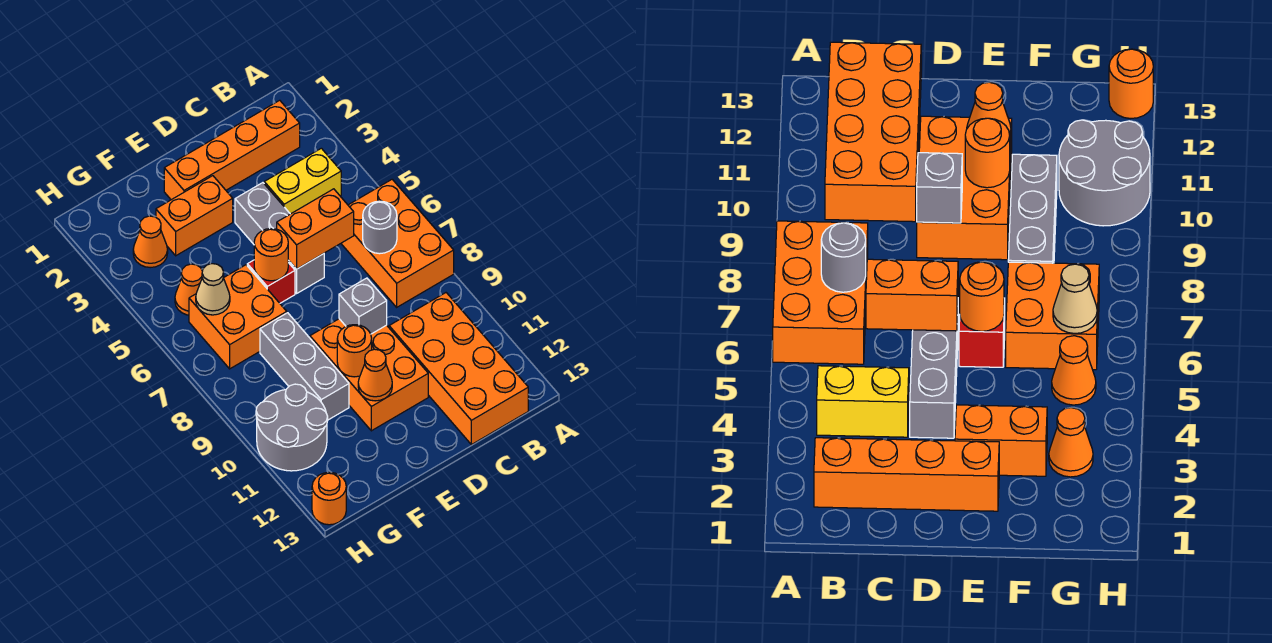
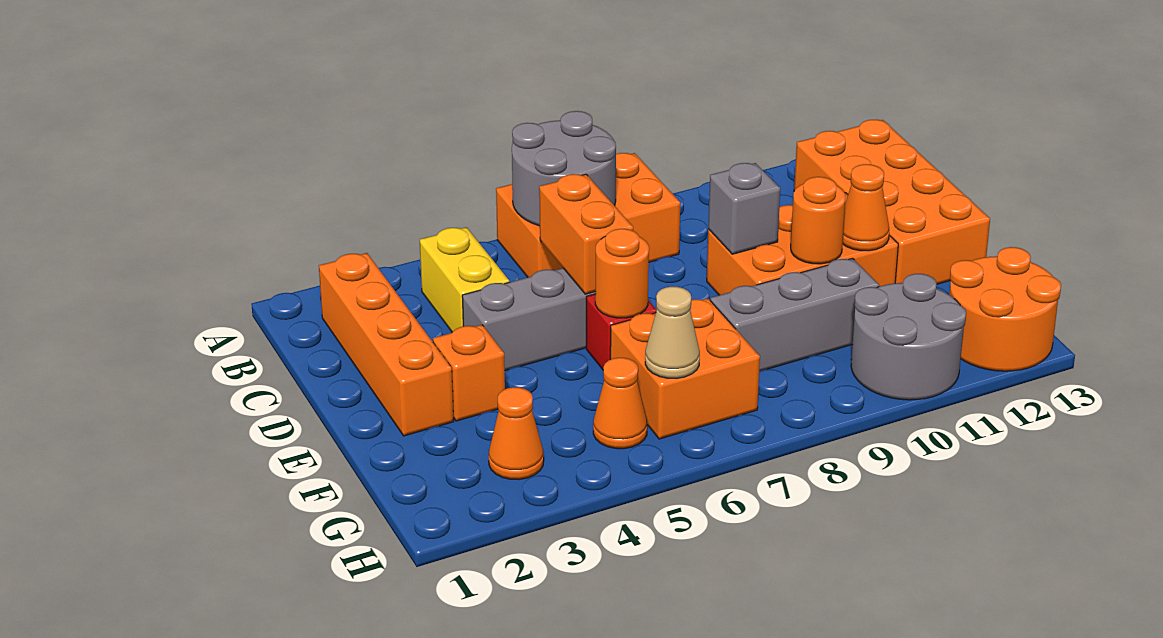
grey round brick B7 level 2 -> grey round brick A6:B7 level 2
orange brick B10:C13 level 1 -> orange brick B12:E13 level 1
orange brick E3:F3 level 1 -> orange brick E3 level 1
orange round brick H13 level 1 -> orange round brick G12:H13 level 1

